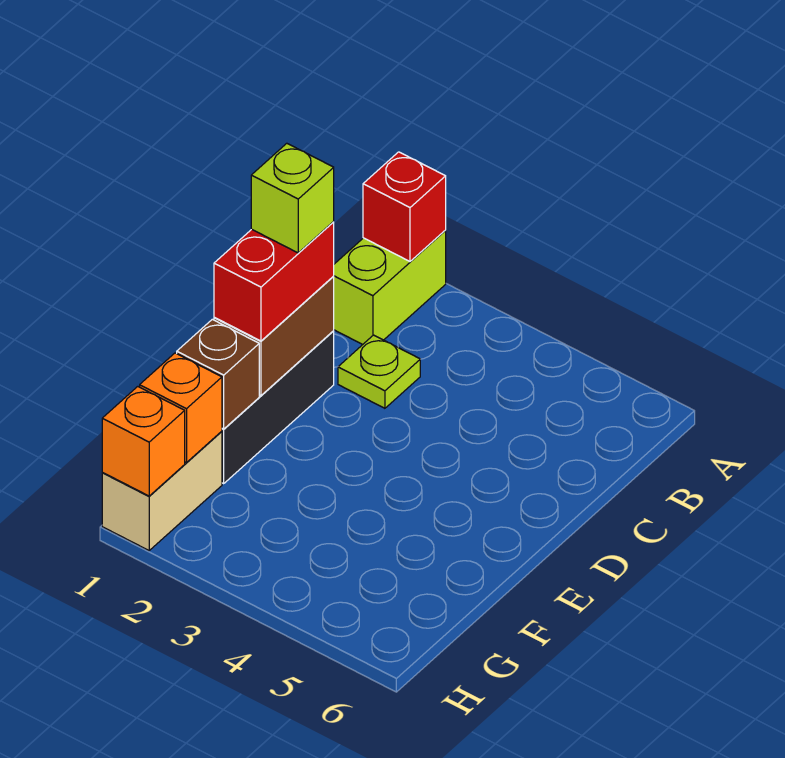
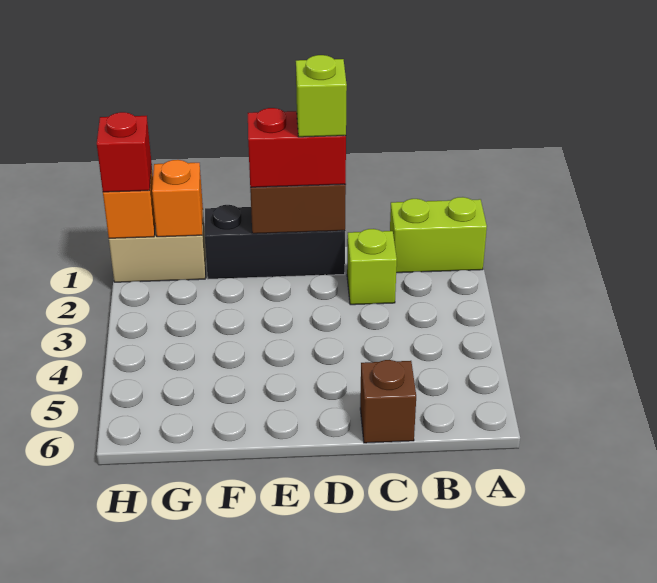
red brick A1 level 2 -> red brick H1 level 3
lime plate C2 level 1 -> lime brick C2 level 1
brown brick F1 level 2 -> brown brick C6 level 1

